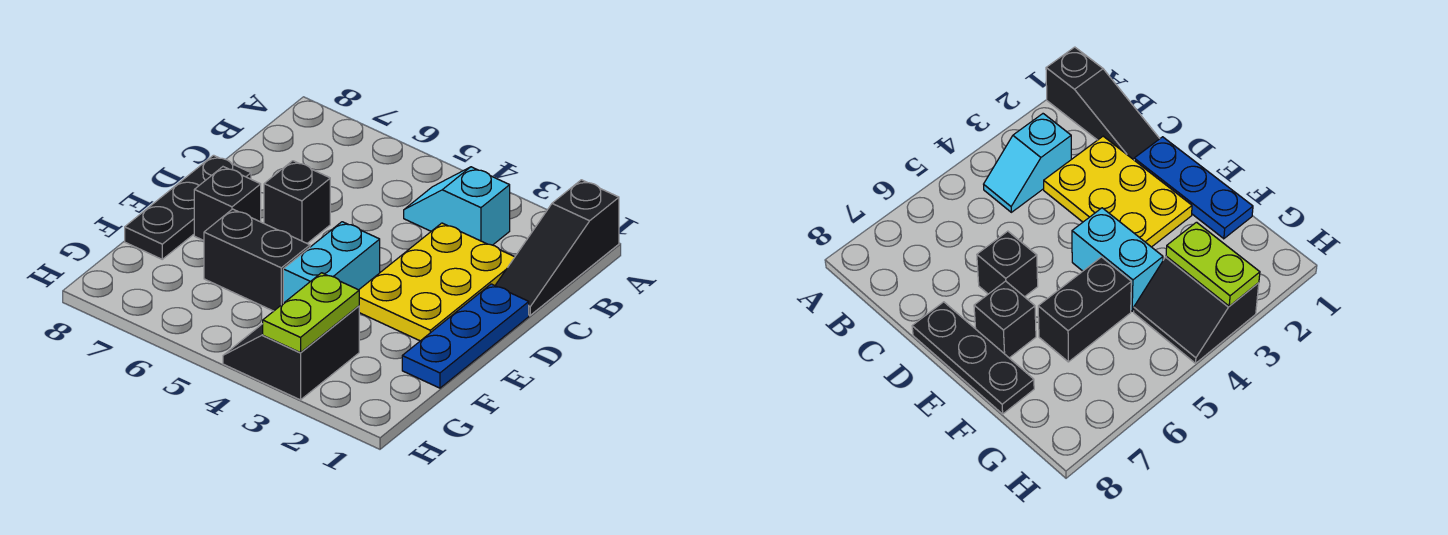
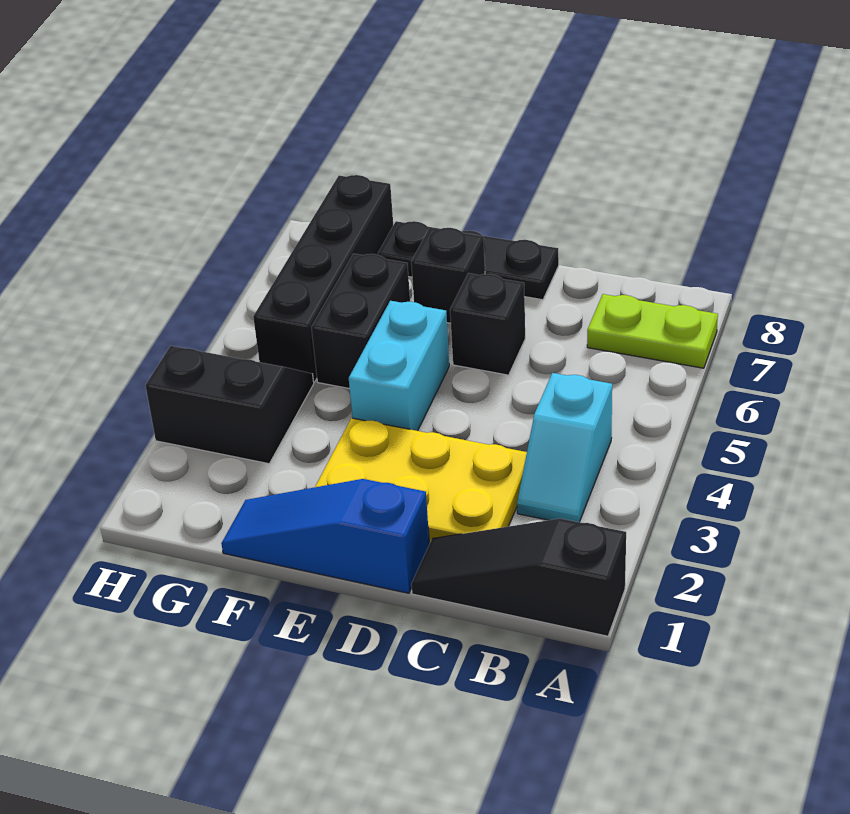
cyan slope B3:B4 level 1 top 3 -> cyan slope B3:B4 level 1 top 4
blue plate D1:F1 level 1 -> blue slope D1:F1 level 1 top D
cyan brick E4:F4 level 1 -> cyan brick E4:E5 level 1
lime plate G3:H3 level 2 -> lime plate A7:B7 level 1
none -> black brick G5:G8 level 1

